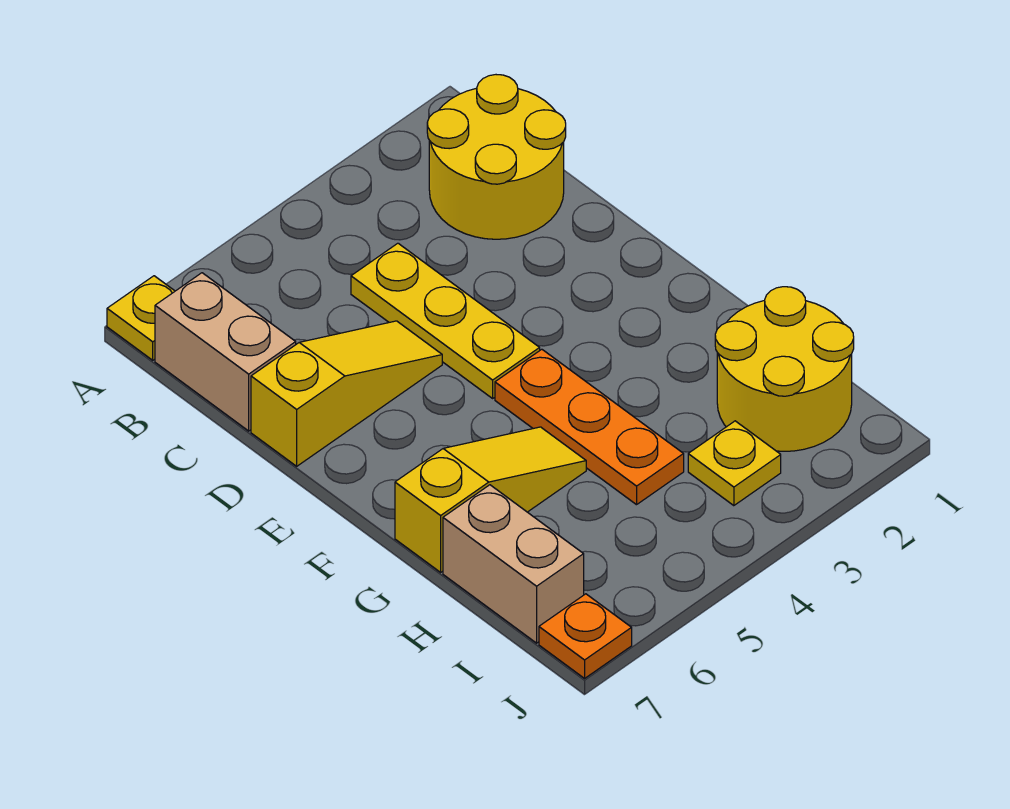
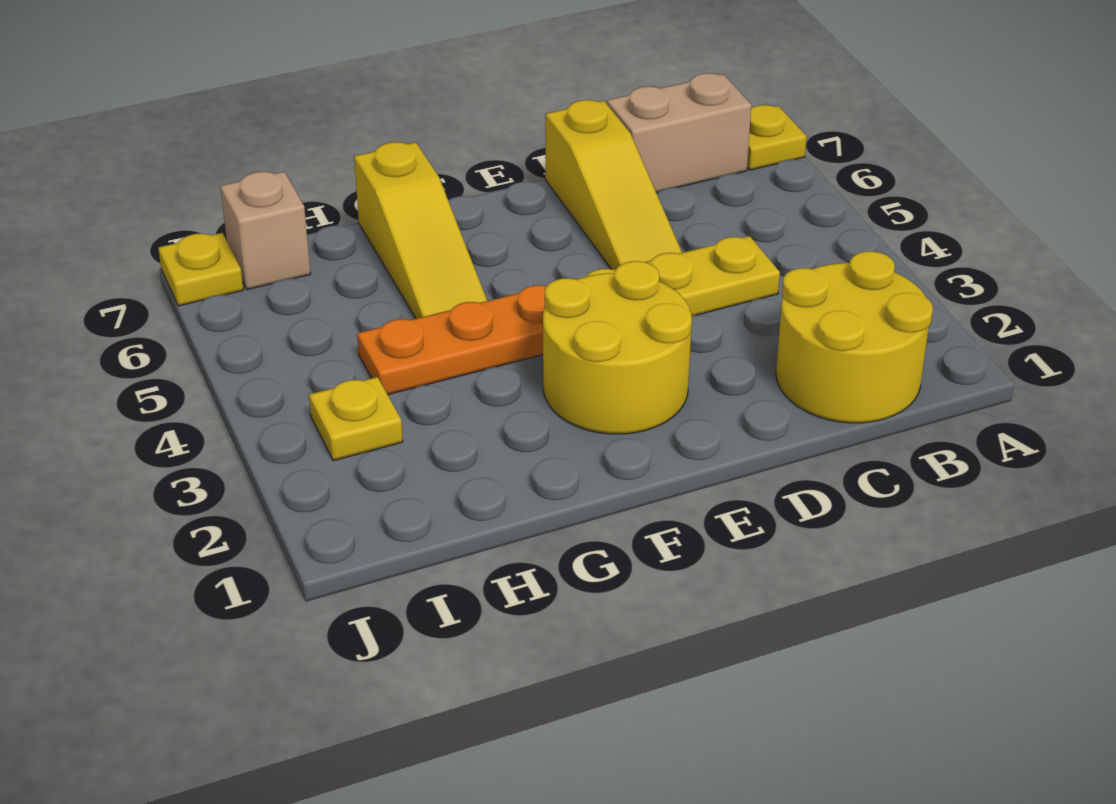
yellow round brick H1:I2 level 1 -> yellow round brick E2:F3 level 1
tan brick H7:I7 level 1 -> tan brick I7 level 1
orange plate J7 level 1 -> yellow plate J7 level 1

